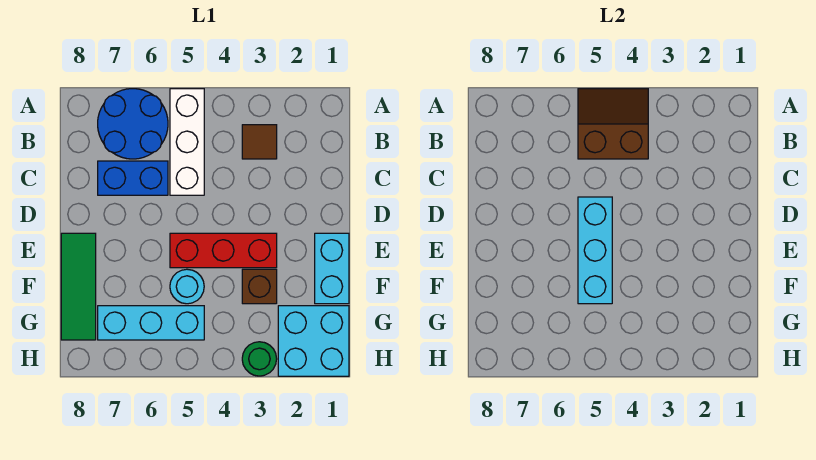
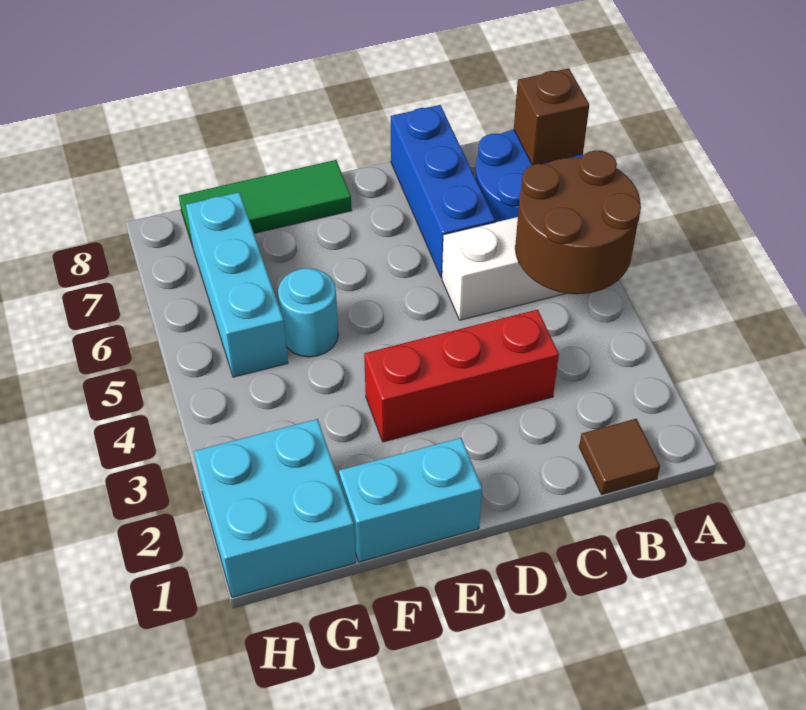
brown slope A4:B5 level 2 top B -> brown round brick A4:B5 level 2
brown tile B3 level 1 -> brown tile B1 level 1
blue brick C6:C7 level 1 -> blue brick C6:C8 level 1
cyan brick D5:F5 level 2 -> none
red brick E3:E5 level 1 -> red brick C3:E3 level 1
brown brick F3 level 1 -> brown brick A7 level 2
green round brick H3 level 1 -> none

